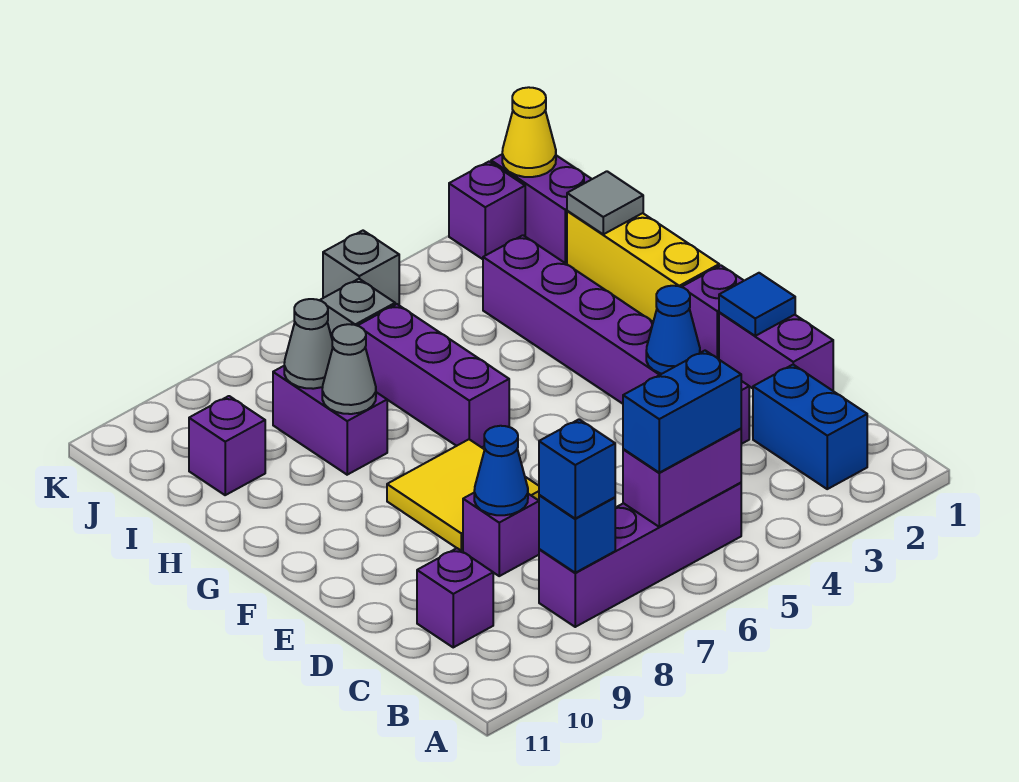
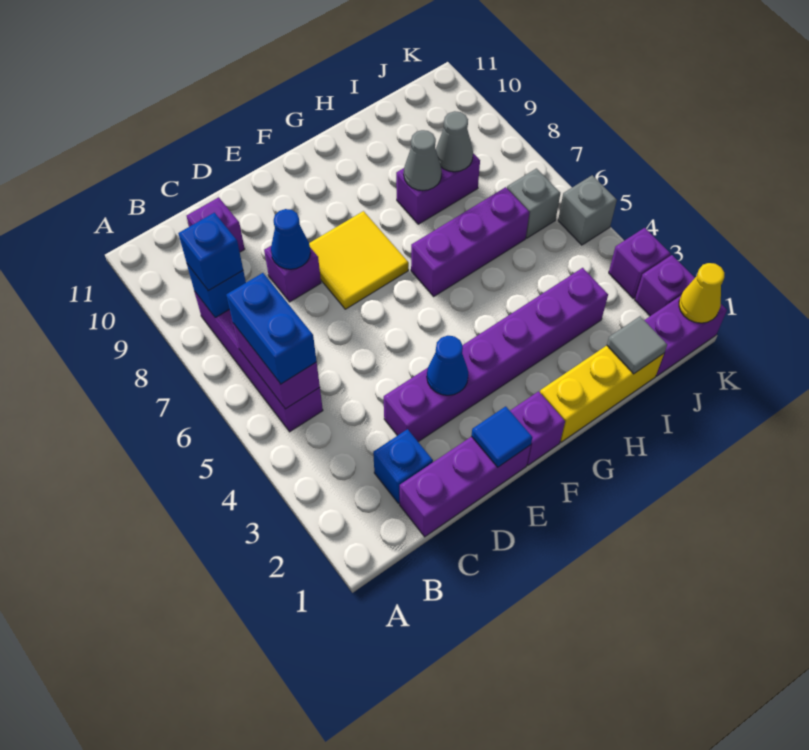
blue brick B2:C2 level 1 -> blue brick C2 level 1
purple brick D1:E1 level 1 -> purple brick C1:E1 level 1
purple brick I10 level 1 -> purple brick K3 level 1

